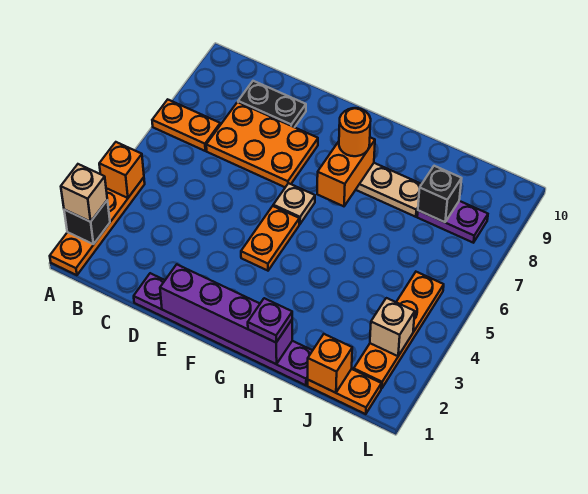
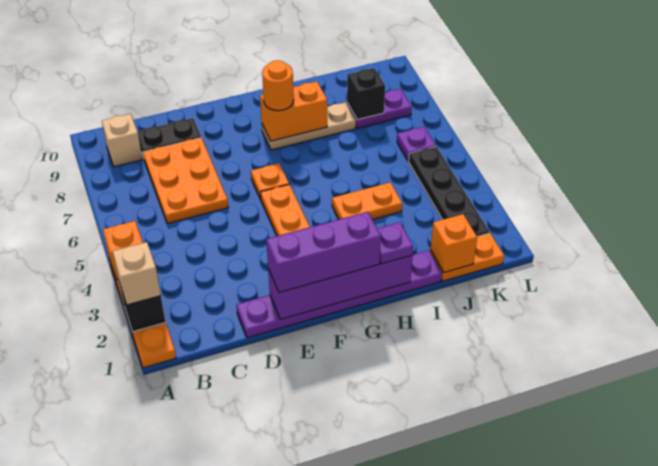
orange plate A7:B7 level 1 -> orange plate H4:I4 level 1
orange plate C7:E8 level 1 -> orange plate C6:D8 level 1
none -> purple brick E1:G1 level 3
tan plate F6 level 1 -> orange plate F6 level 1
orange brick G7:G8 level 2 -> orange brick G8:H8 level 2
orange plate K2:K5 level 1 -> black plate K2:K5 level 1
tan brick K3 level 2 -> tan brick B9 level 1
none -> purple plate K6 level 1

